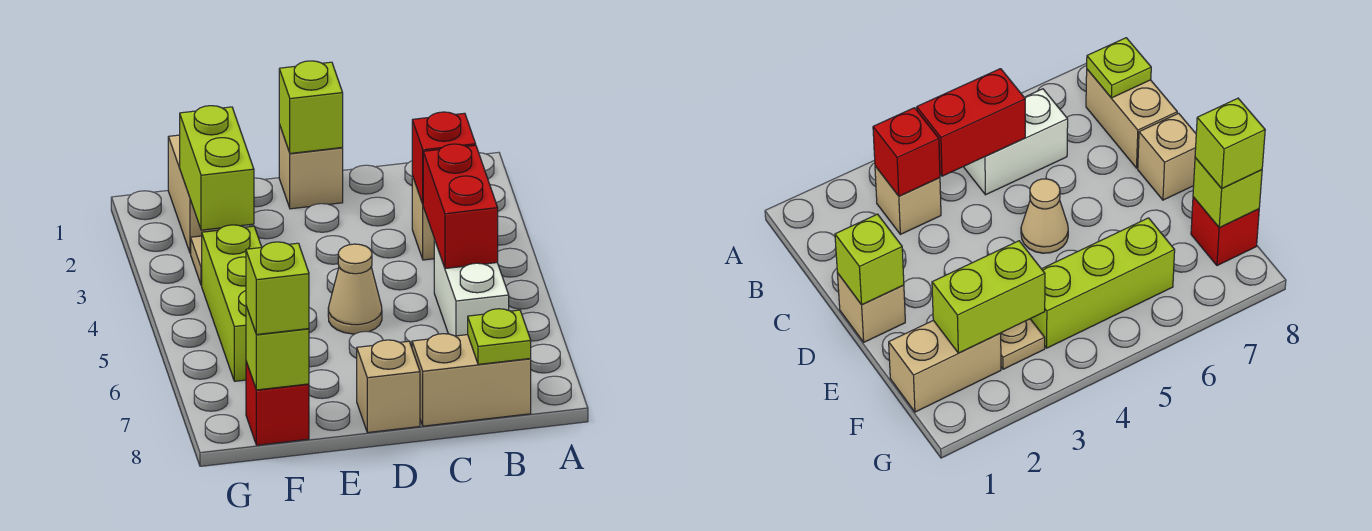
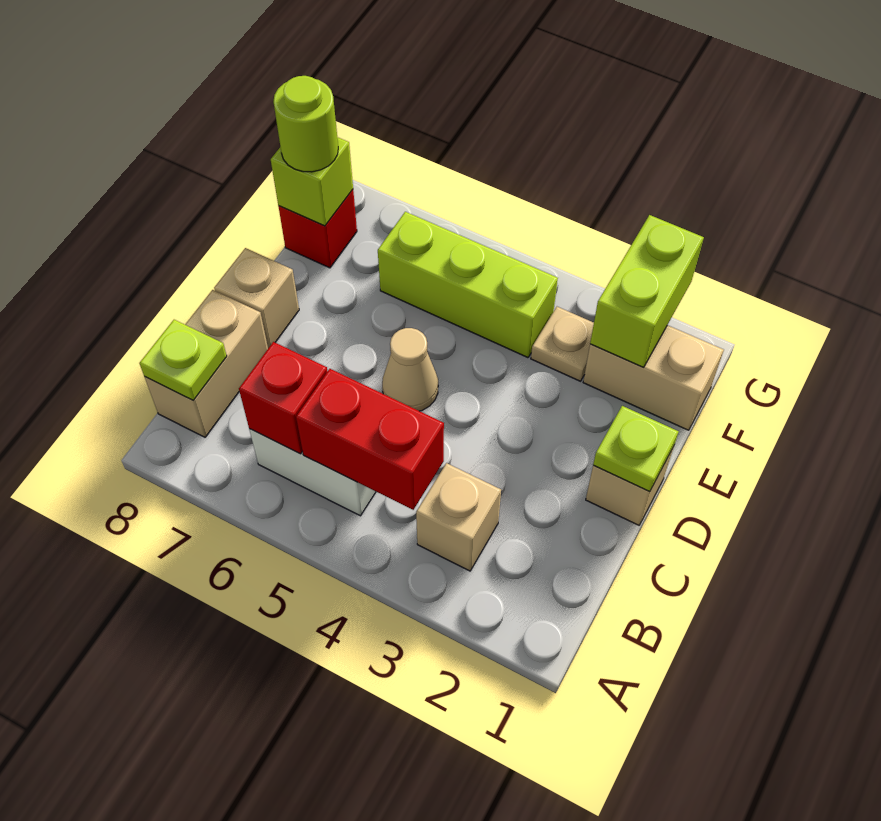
red brick B3 level 2 -> red brick B6 level 2
lime brick D1 level 2 -> lime plate D1 level 2
lime brick F2:F3 level 2 -> lime brick F2:G2 level 2
lime brick F8 level 3 -> lime round brick F8 level 3

